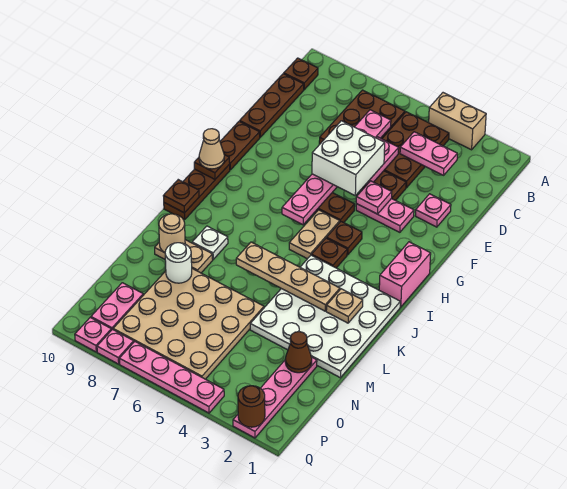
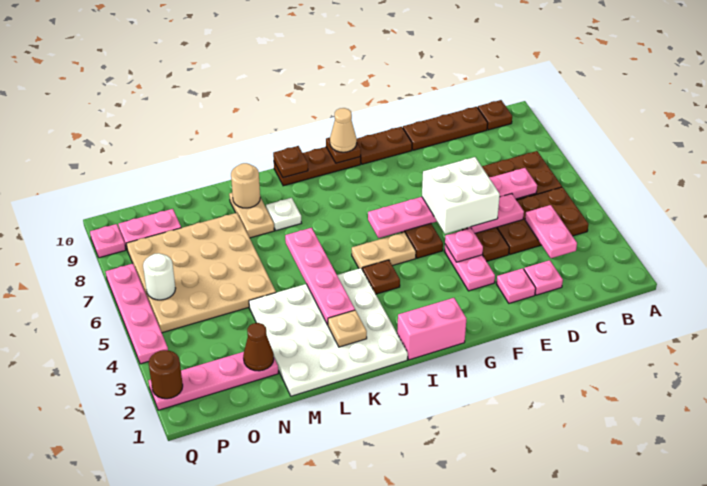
tan brick A3:A4 level 1 -> none
brown plate H4 level 1 -> none
tan plate K3:K6 level 2 -> pink plate K3:K6 level 2
white round brick M8 level 2 -> white round brick P6 level 2
pink plate Q8 level 1 -> pink plate D2 level 1

